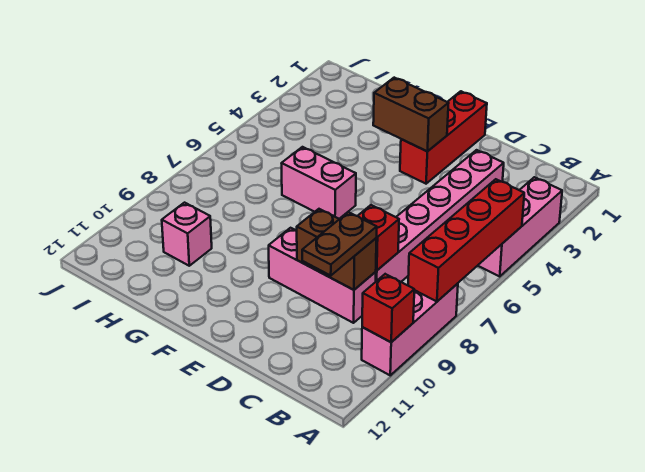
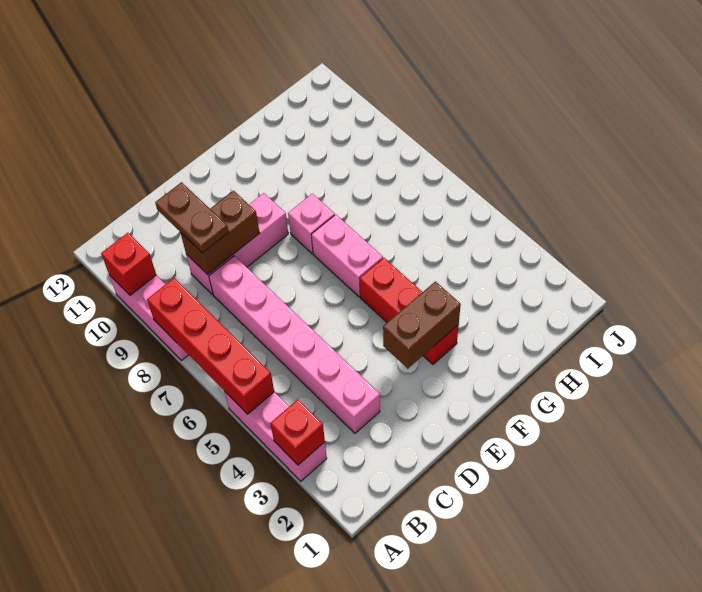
red brick C8 level 2 -> red brick A3 level 2
red brick E1:E3 level 1 -> red brick F3:F5 level 1
pink brick F6:G6 level 1 -> pink brick F6:F7 level 1
pink brick H10 level 1 -> pink brick F8 level 1

